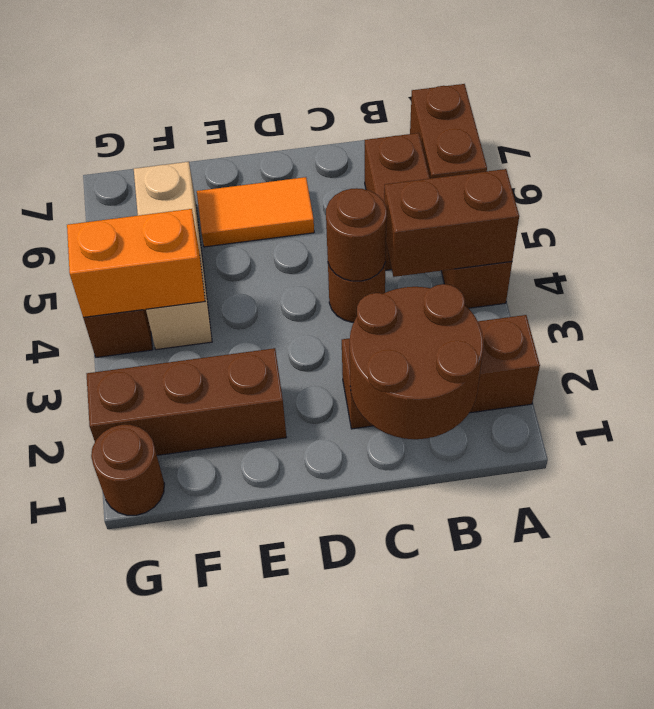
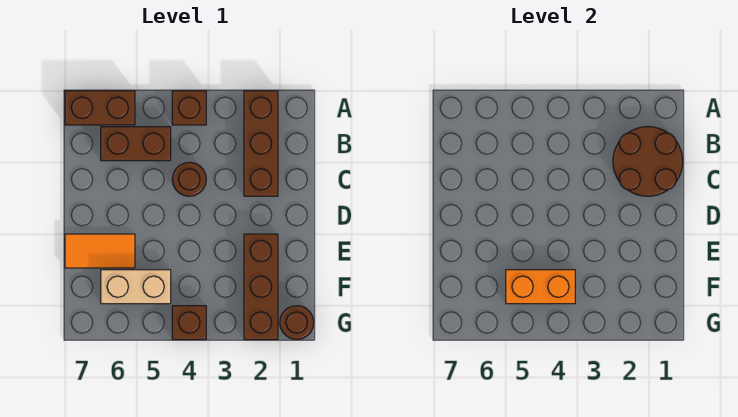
brown brick A4:B4 level 2 -> none
brown round brick C4 level 2 -> none
orange tile D6:E6 level 1 -> orange tile E6:E7 level 1
tan brick F4:F6 level 1 -> tan brick F5:F6 level 1
orange brick F4:G4 level 2 -> orange brick F4:F5 level 2

